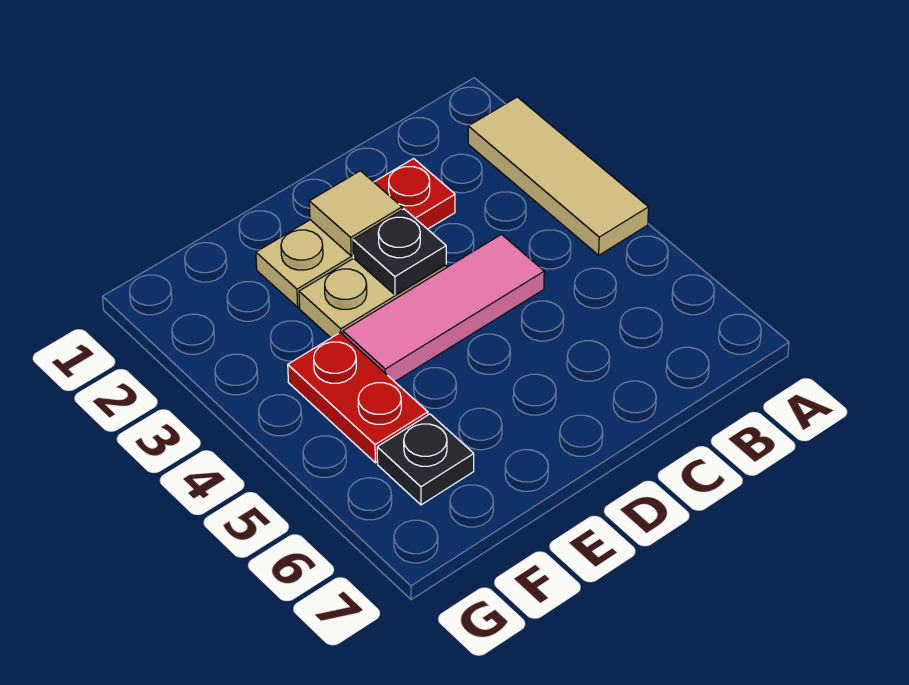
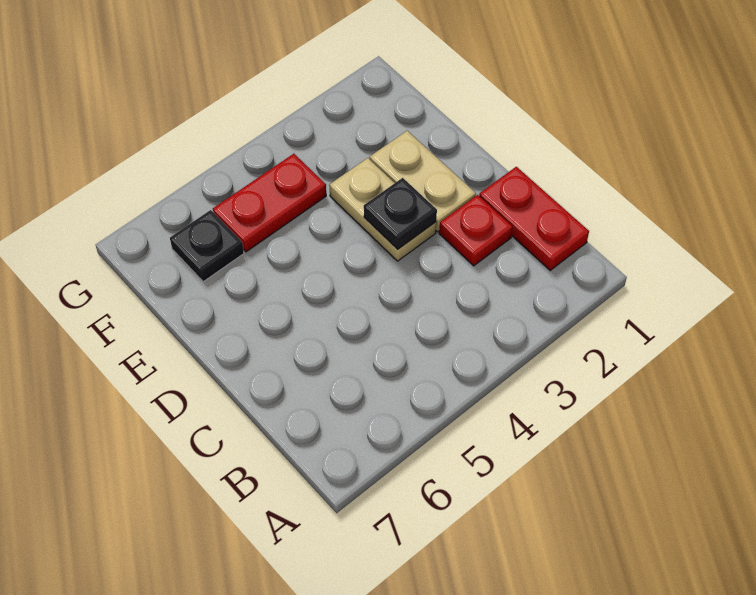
tan tile A2:A4 level 1 -> none
none -> red plate B1:C1 level 1
pink tile C4:E4 level 1 -> none
tan tile D2 level 2 -> none

